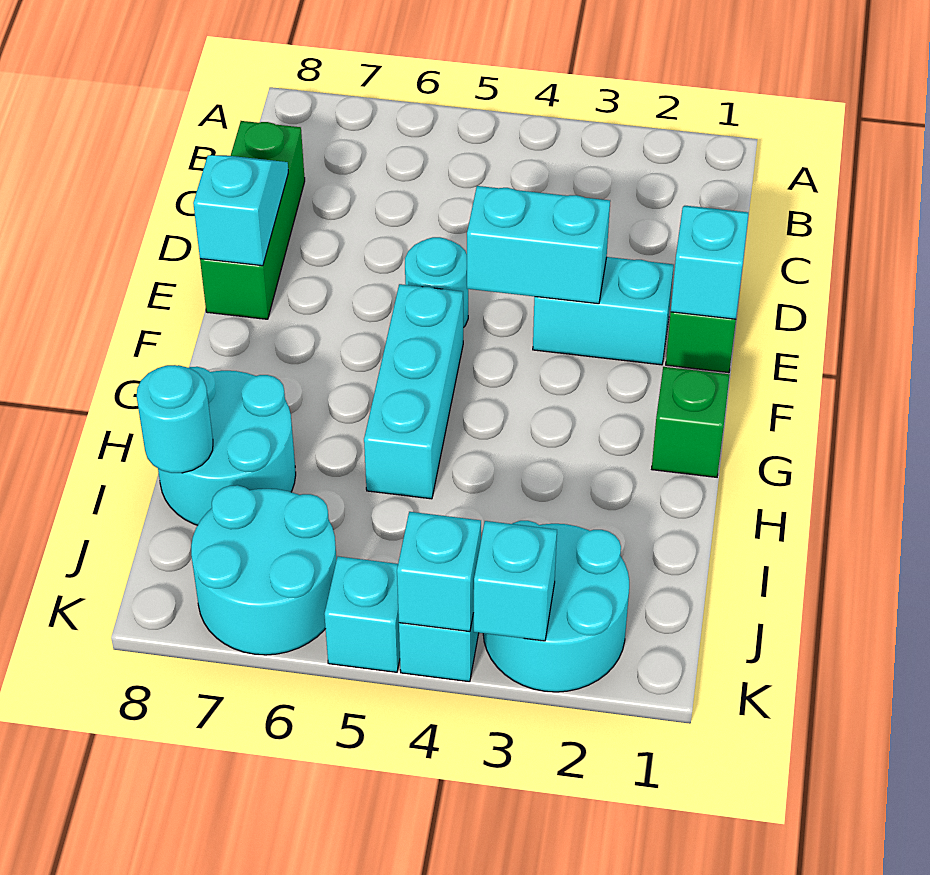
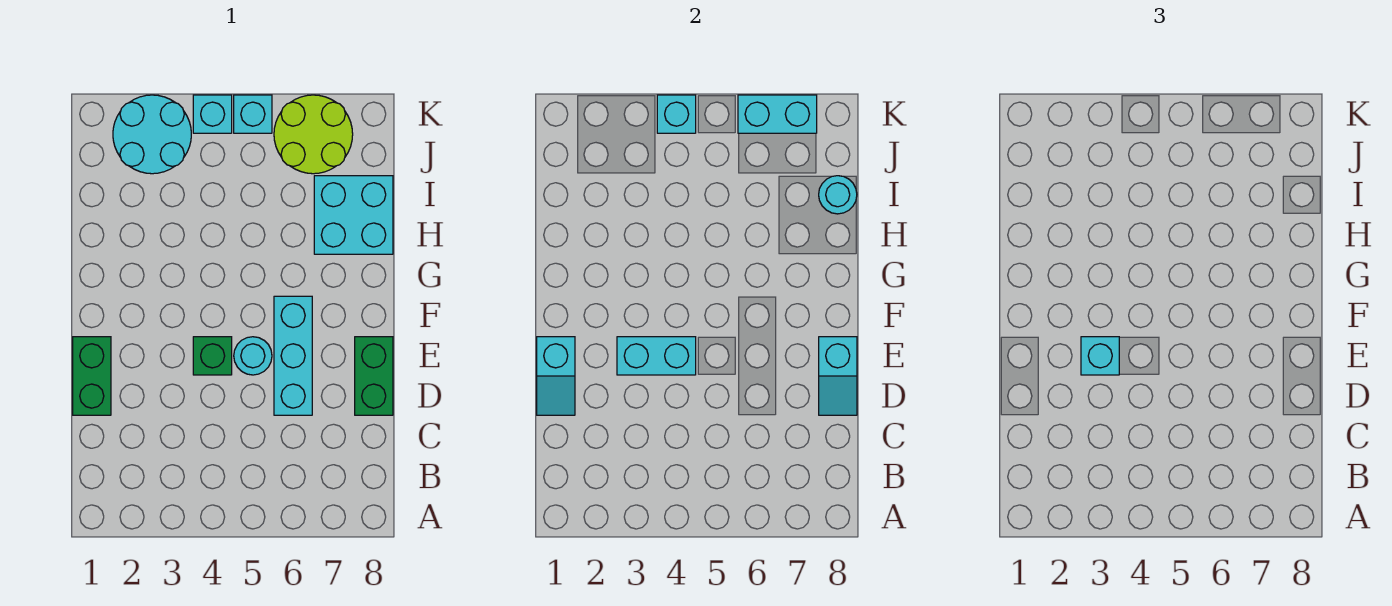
green brick C8:E8 level 1 -> green brick D8:E8 level 1
cyan brick E2:E3 level 1 -> cyan brick K6:K7 level 2
cyan brick F5:H5 level 1 -> cyan brick D6:F6 level 1
green brick G1 level 1 -> green brick E4 level 1
cyan round brick H7:I8 level 1 -> cyan brick H7:I8 level 1
cyan round brick J6:K7 level 1 -> lime round brick J6:K7 level 1
cyan brick K3 level 2 -> cyan brick E3 level 3

